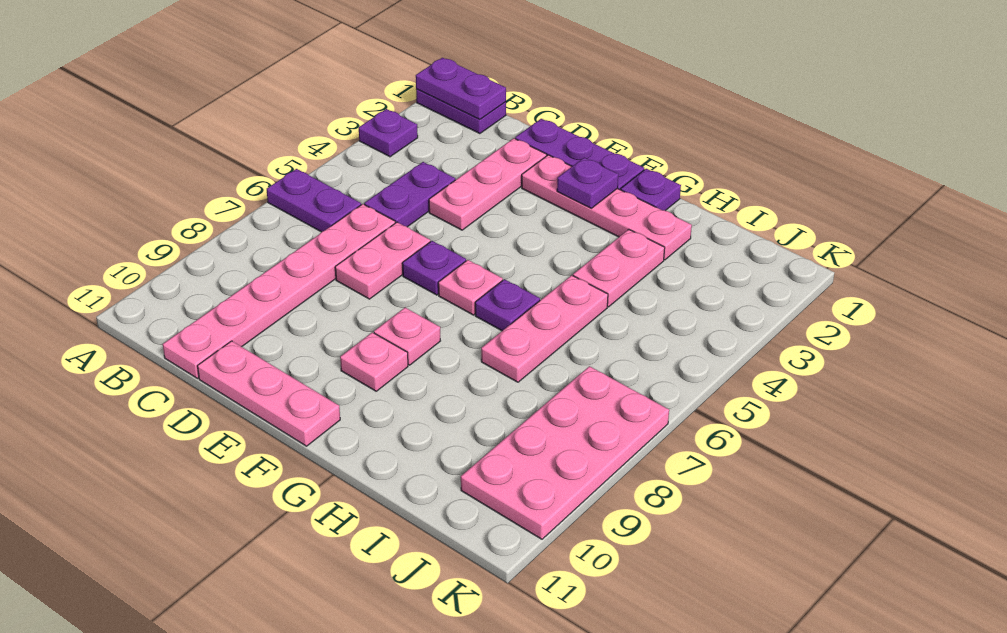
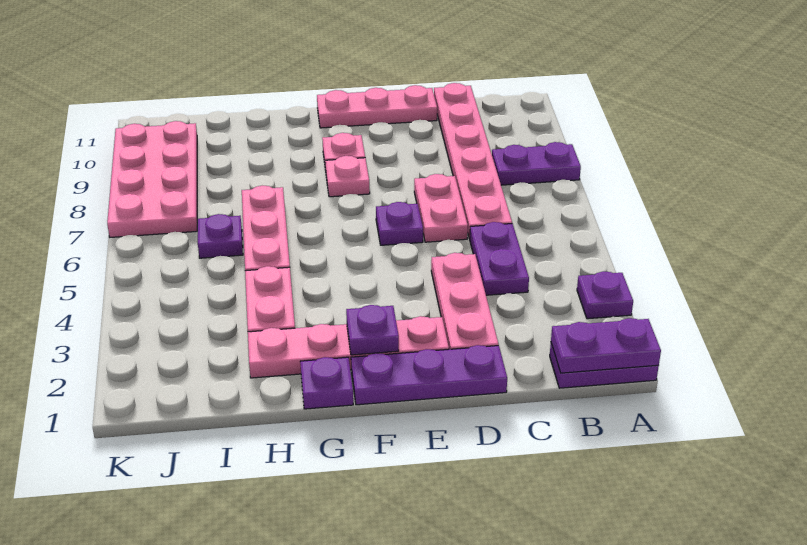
purple plate A6:B6 level 1 -> purple plate A8:B8 level 1
pink plate F6 level 1 -> none
purple plate G6 level 1 -> purple plate I6 level 1

